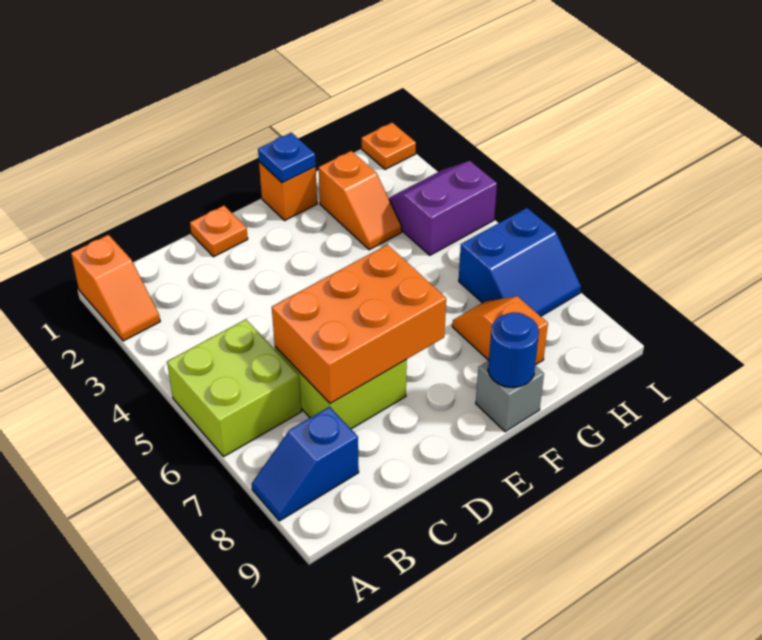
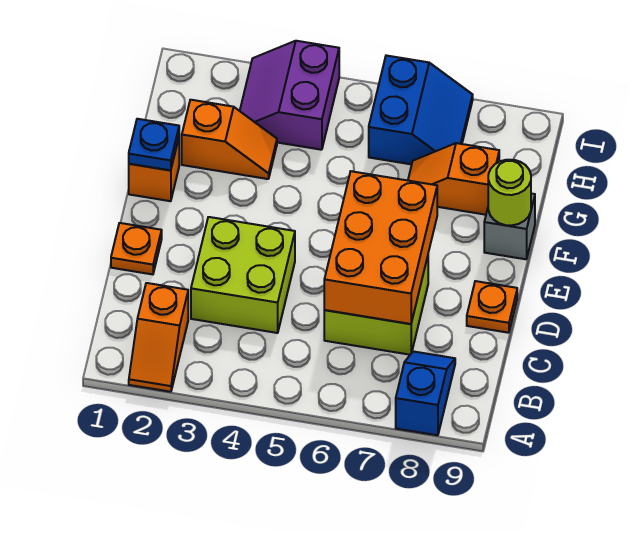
orange slope A1:A2 level 1 top 1 -> orange slope A2:B2 level 1 top B
lime brick A5:B6 level 1 -> lime brick C3:D4 level 1
blue slope A8:B8 level 1 top B -> blue slope A8:B8 level 1 top A
blue round brick F9 level 2 -> lime round brick F9 level 2
orange plate I1 level 1 -> orange plate D9 level 1

